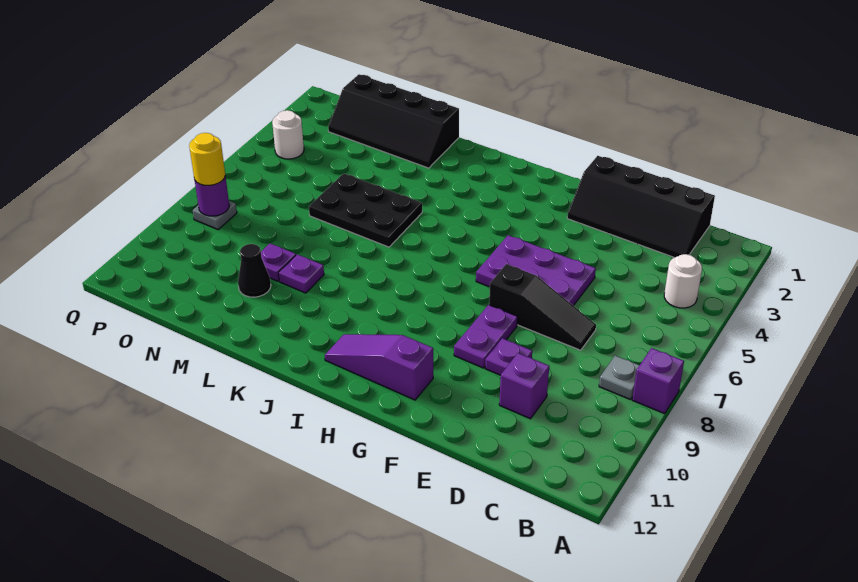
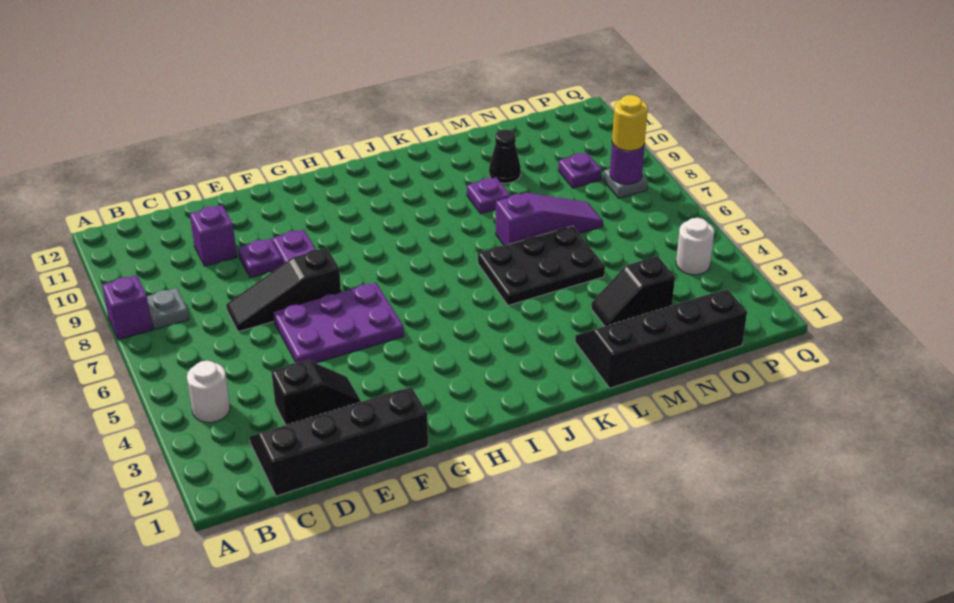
none -> black slope D3:E3 level 1 top D
purple slope G11:I11 level 1 top G -> purple slope L7:N7 level 1 top L
none -> black slope M3:N3 level 1 top N
purple plate M9 level 1 -> purple plate O9 level 1

